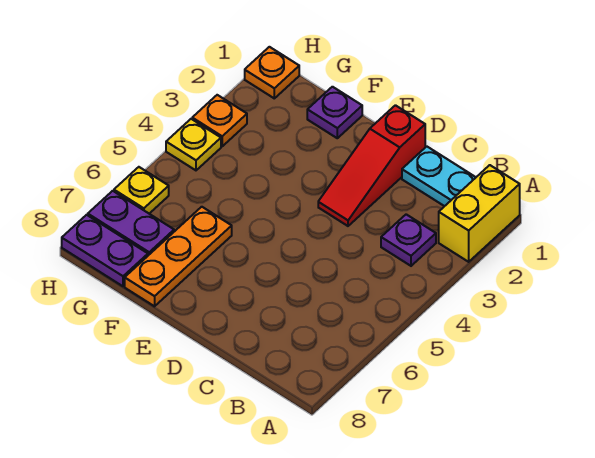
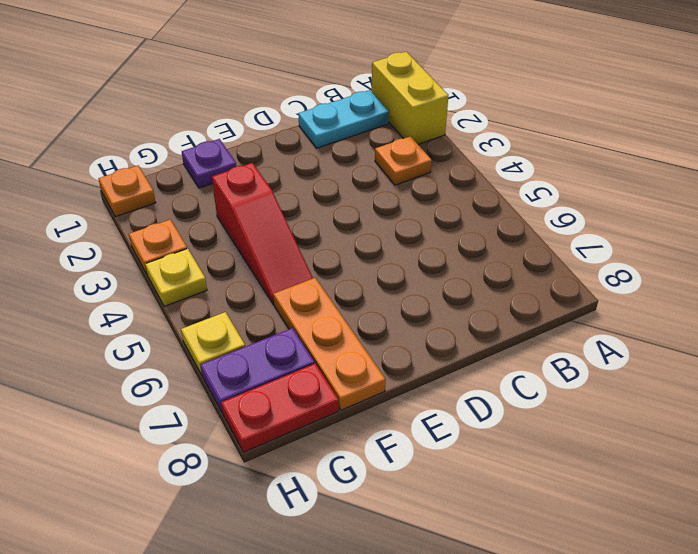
purple plate B3 level 1 -> orange plate B3 level 1
red slope D1:D3 level 1 top 1 -> red slope F3:F5 level 1 top 3
purple plate G8:H8 level 1 -> red plate G8:H8 level 1

